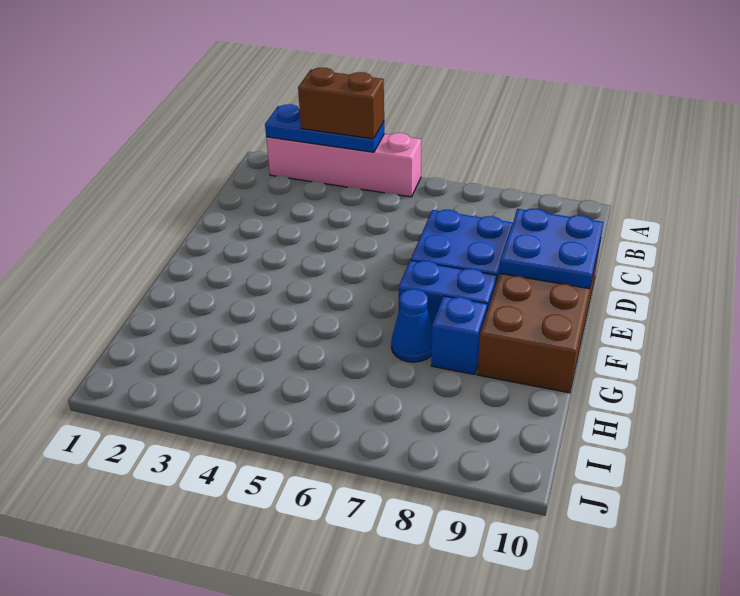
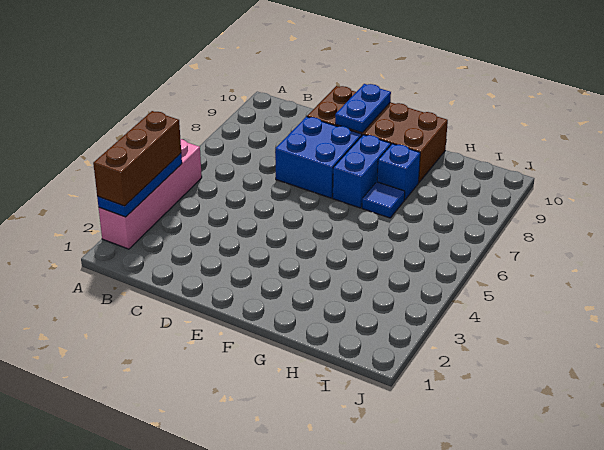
brown brick A3:A4 level 3 -> brown brick A2:A4 level 3
blue plate D9:E10 level 2 -> blue plate E9:E10 level 2
blue cone G7 level 1 -> blue tile G7 level 1

